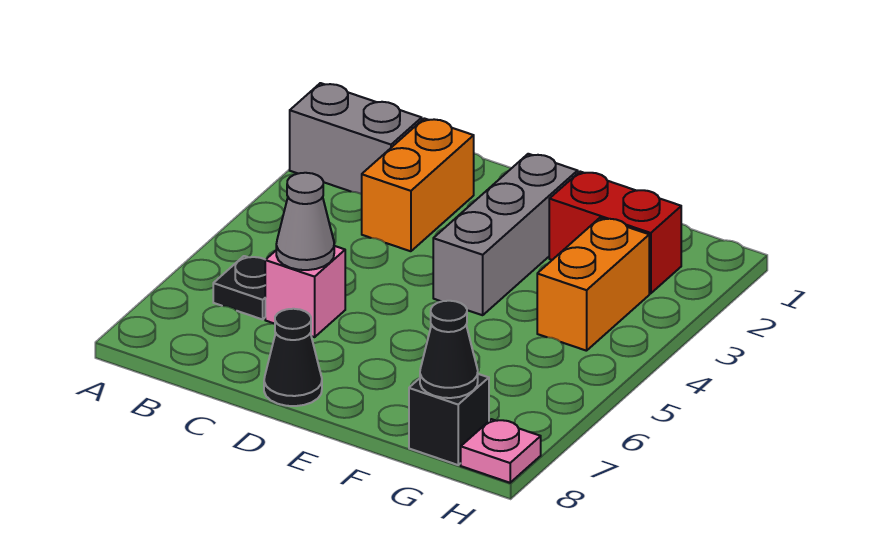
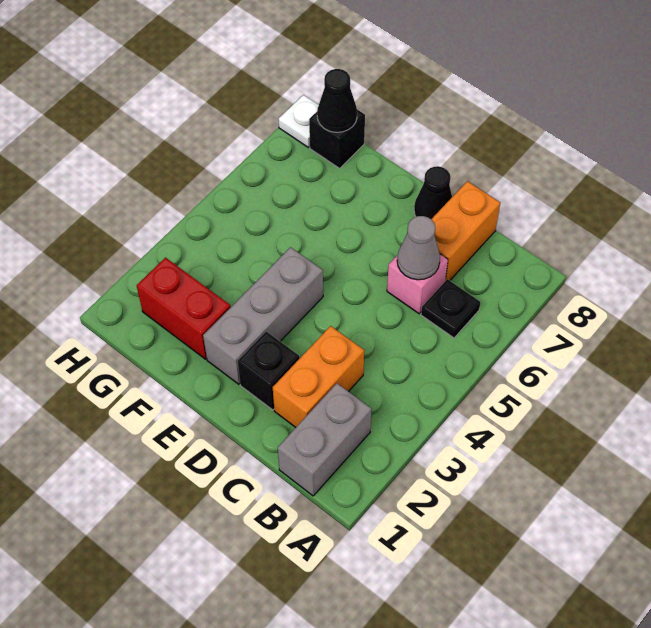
grey brick A2:B2 level 1 -> grey brick B1:B2 level 1
none -> black brick D2 level 1
orange brick G3:G4 level 1 -> orange brick C7:C8 level 1
pink plate H8 level 1 -> white plate H8 level 1

